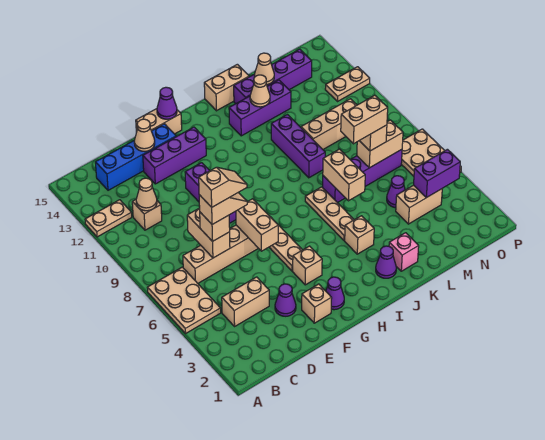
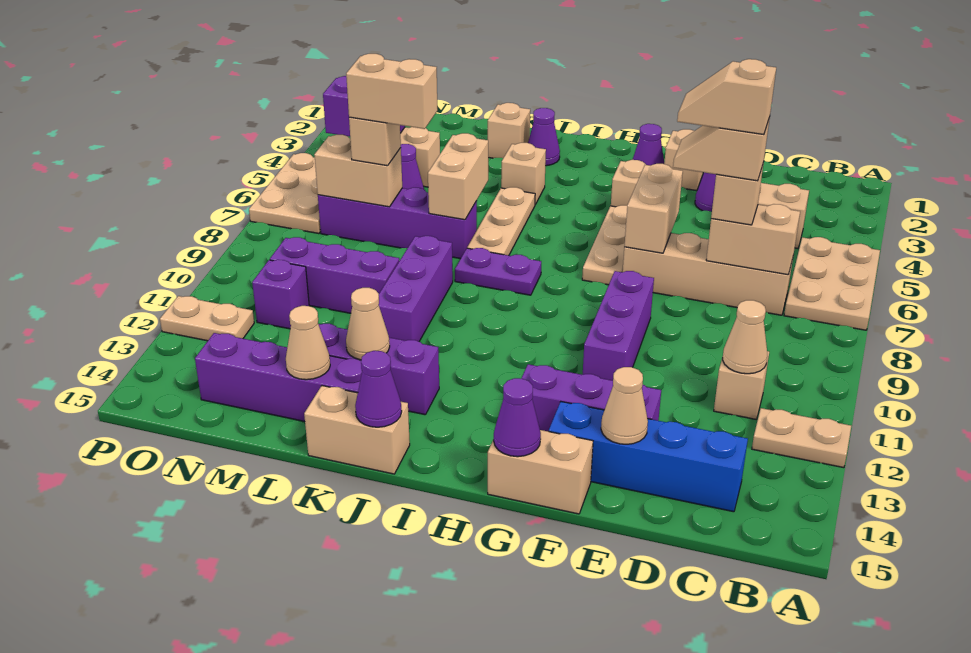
tan brick D7:D8 level 2 -> tan brick C7:D7 level 2
none -> purple plate I8:J8 level 1
none -> purple cone J15 level 2
pink brick K2 level 1 -> tan brick K2 level 1
tan brick L10:N10 level 1 -> purple brick L10:N10 level 1
none -> purple brick N11 level 1

